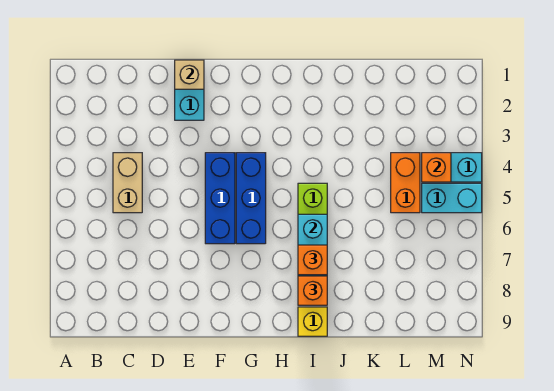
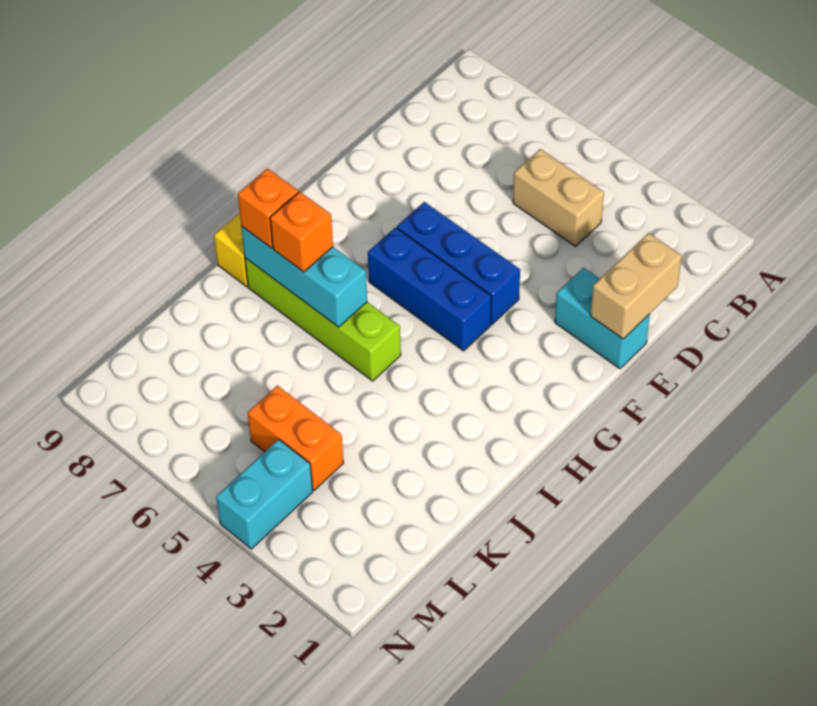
tan brick E1 level 2 -> tan brick D1:E1 level 2
orange brick M4 level 2 -> none
cyan brick M5:N5 level 1 -> none

